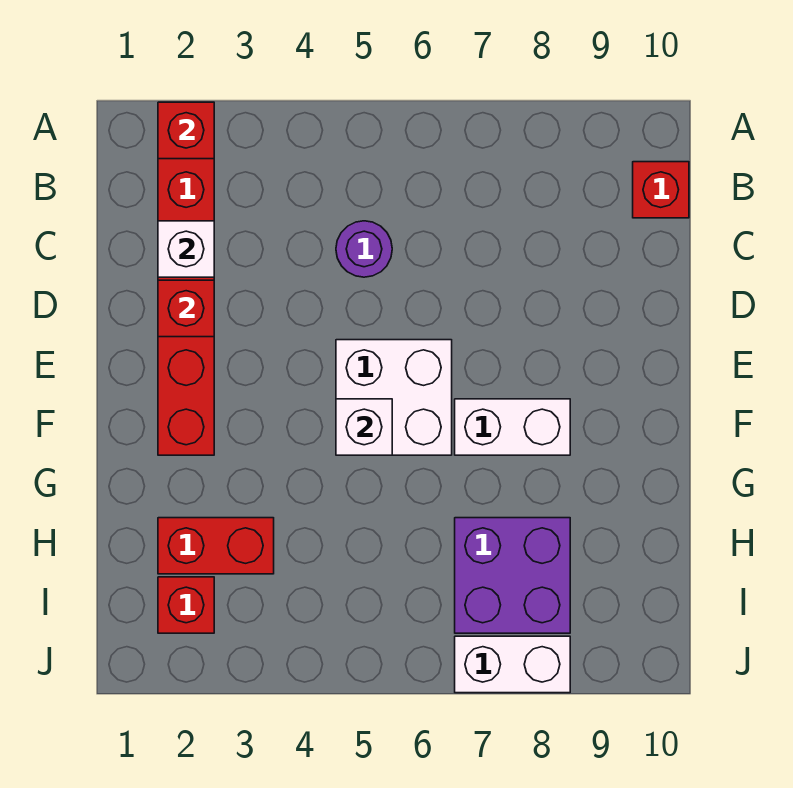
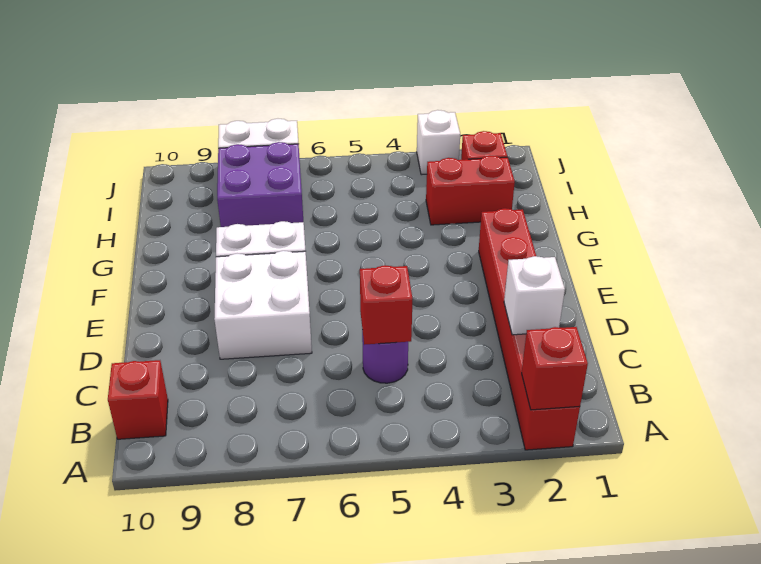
red brick D2 level 2 -> red brick C5 level 2
white brick E5:F6 level 1 -> white brick D7:E8 level 1
white brick F5 level 2 -> white brick J3 level 1

